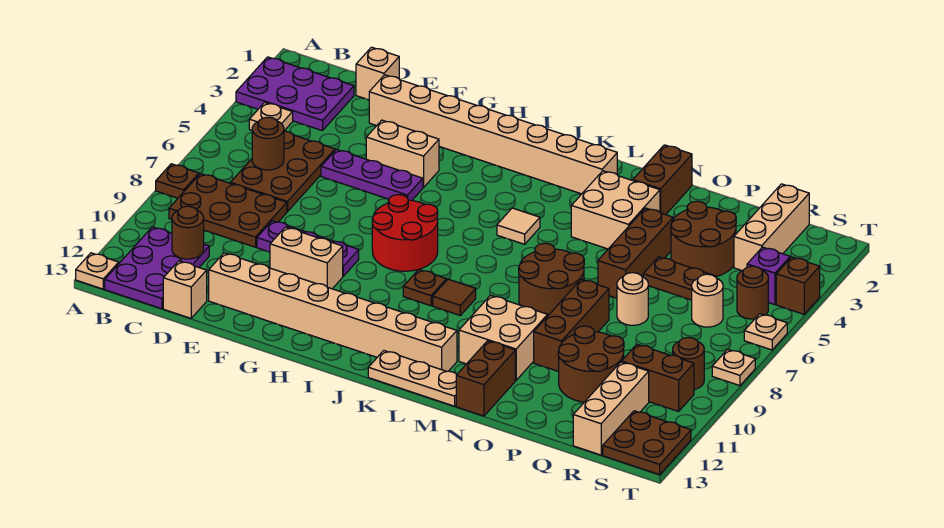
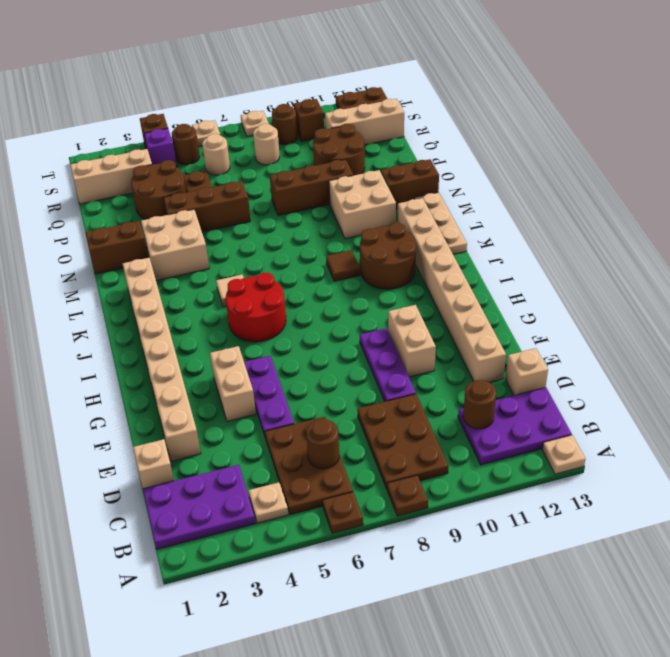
purple plate A2:C3 level 1 -> purple plate B1:C3 level 1
brown plate C5:D7 level 1 -> brown plate B5:D6 level 1
red round brick H7:I8 level 1 -> red round brick I5:J6 level 1
brown plate J9 level 1 -> brown plate A6 level 1
brown round brick M7:N8 level 1 -> brown round brick J10:K11 level 1
tan round brick P7 level 1 -> tan round brick R8 level 1
brown brick R10:S10 level 1 -> brown brick S10 level 1

